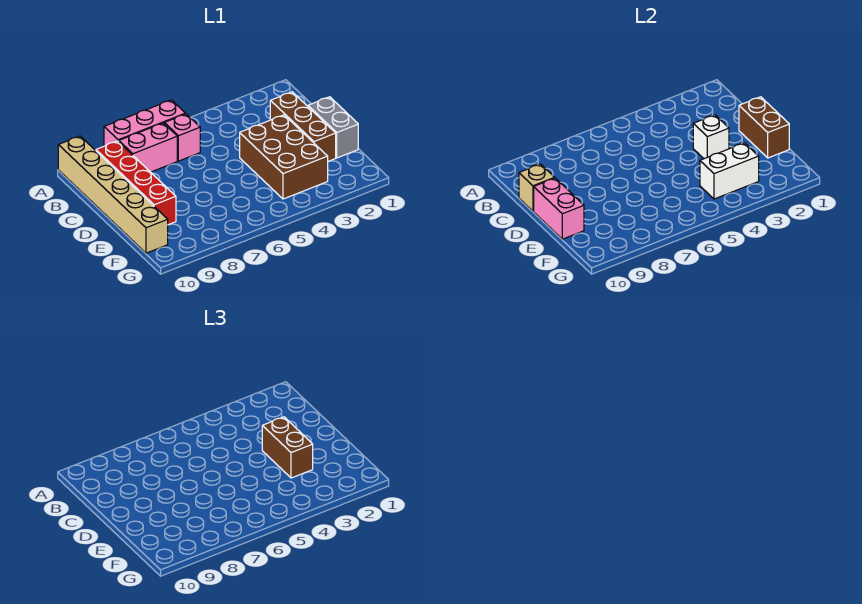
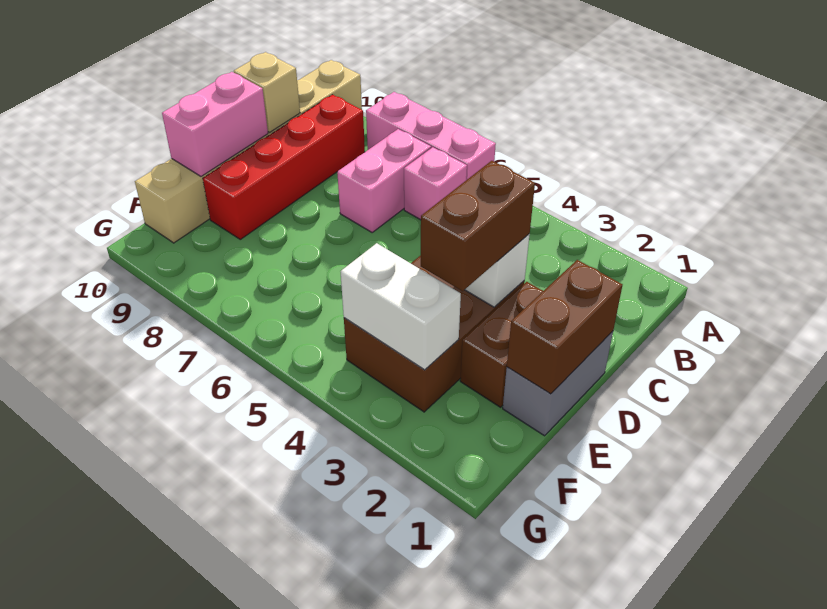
pink brick B7:B8 level 1 -> pink brick B7:C7 level 1
brown brick C2:E2 level 1 -> brown brick D2:E2 level 1

